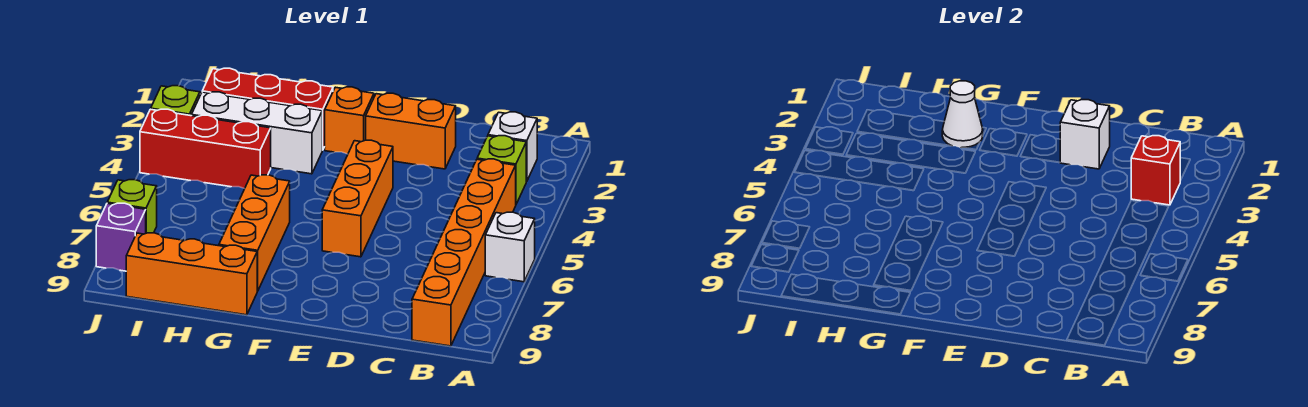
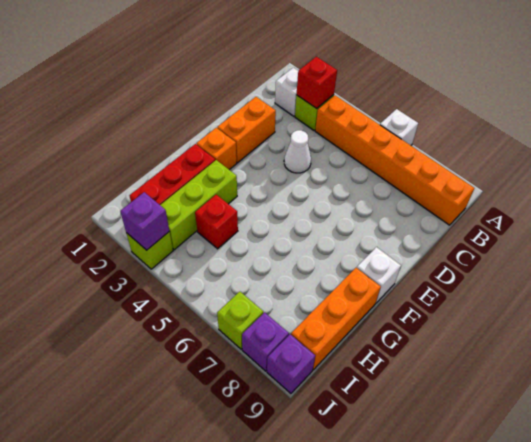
white brick D2 level 2 -> white brick F9 level 1
orange brick E4:E6 level 1 -> none
white cone G2 level 2 -> white cone D4 level 1
white brick G3:I3 level 1 -> lime brick G3:I3 level 1
orange brick G6:G8 level 1 -> none
red brick H4:J4 level 1 -> red brick H4 level 1
none -> purple brick J3 level 2
none -> purple brick J9 level 1

